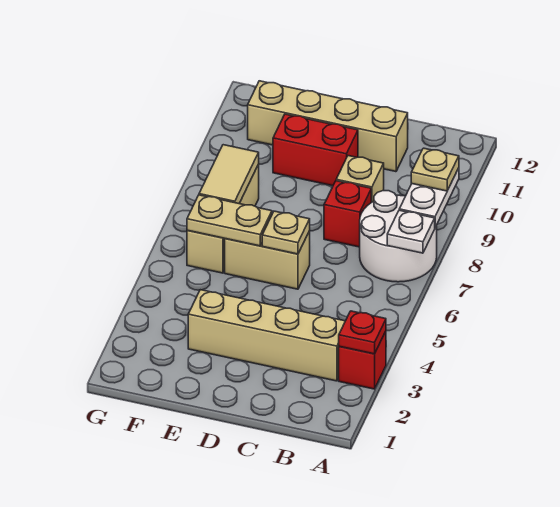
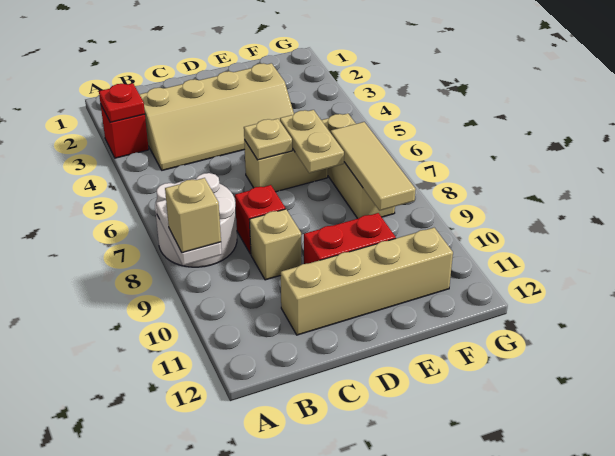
white plate A7 level 2 -> none
tan plate A9 level 3 -> tan brick A9 level 3
tan plate E6:F6 level 2 -> tan plate E6:E7 level 2
tan tile F7:F8 level 2 -> tan tile F7:F9 level 2

